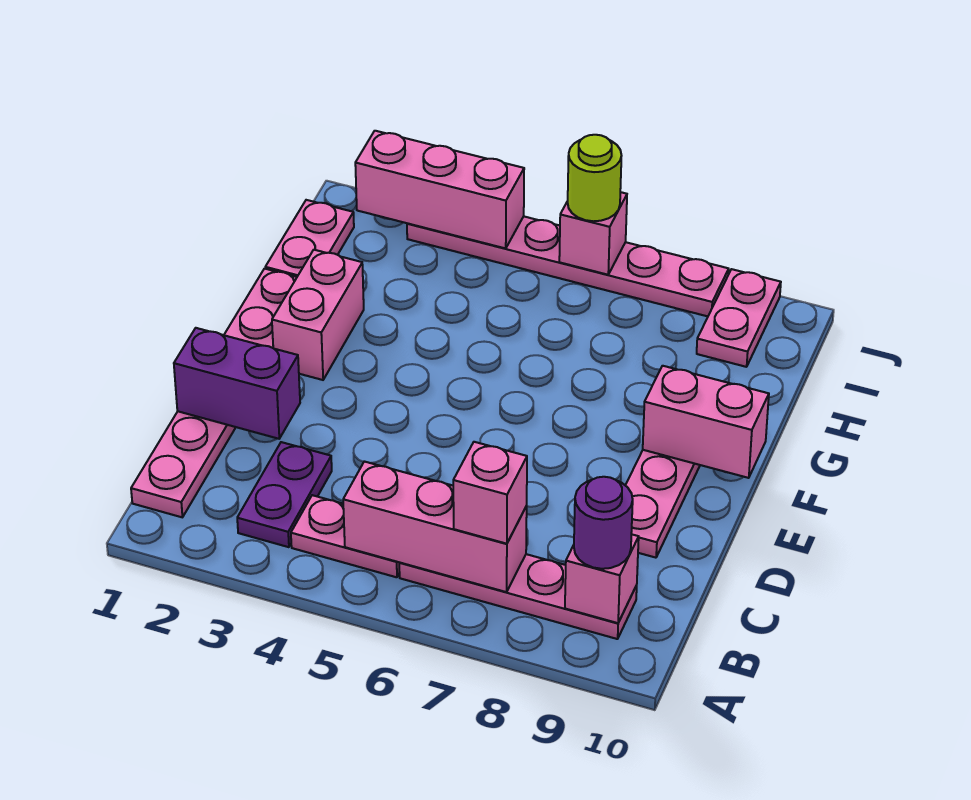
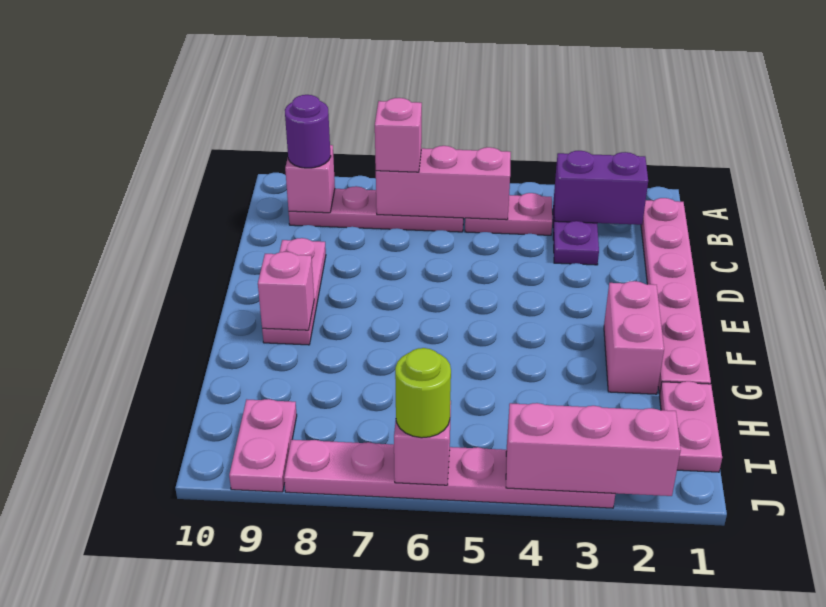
purple brick D1:D2 level 2 -> purple brick B2:B3 level 2
pink brick F9:F10 level 2 -> pink brick F9 level 2

